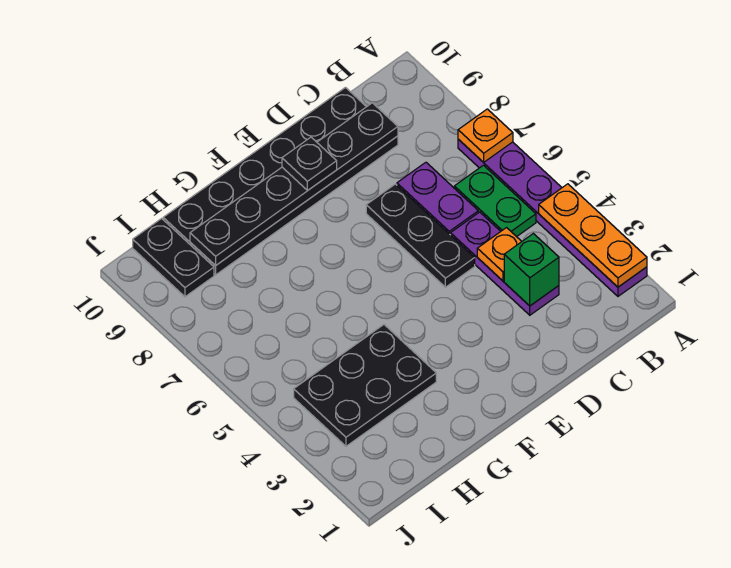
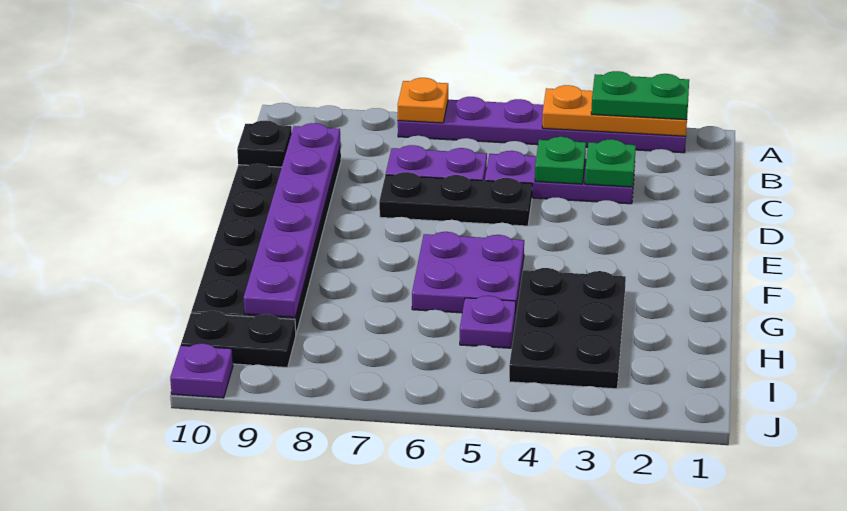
green plate B5:B6 level 1 -> green plate A2:A3 level 3
green brick C3 level 2 -> green plate C3 level 2
orange plate C4 level 2 -> green plate C4 level 2
black plate C9:H9 level 2 -> purple plate C9:H9 level 2
black plate E9 level 3 -> black plate C10 level 2
none -> purple plate F5:G6 level 1
none -> purple plate H5 level 1
none -> purple plate J10 level 1

